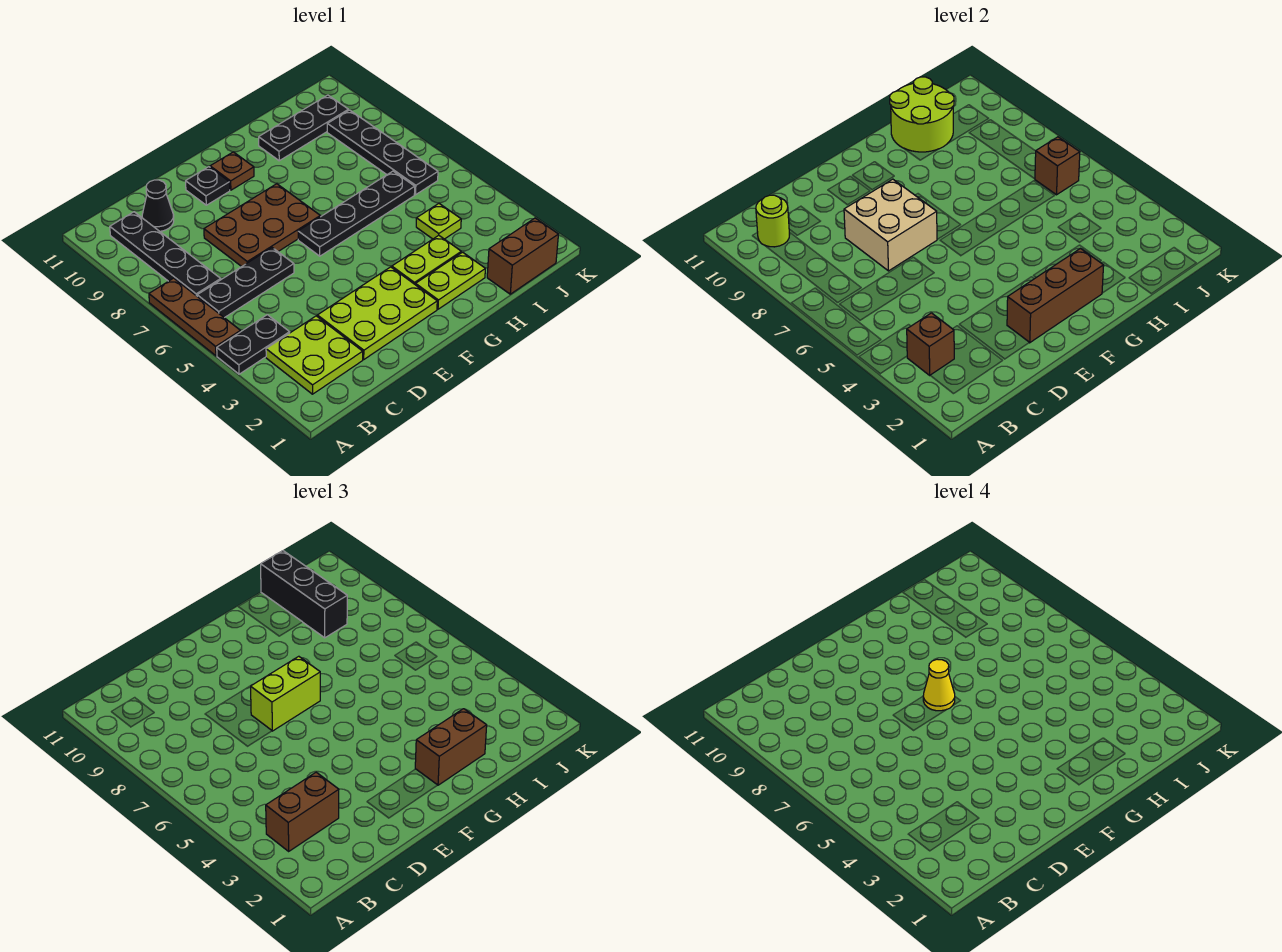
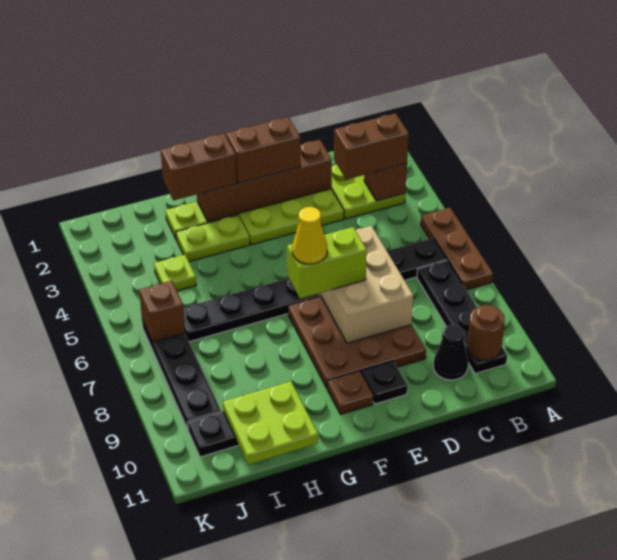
black plate A4:B4 level 1 -> none
lime round brick B10 level 2 -> brown round brick B10 level 2
brown plate D7:F8 level 1 -> brown plate D7:F9 level 1
tan brick D7:E8 level 2 -> tan brick D6:E8 level 2
brown brick E2:G2 level 2 -> brown brick D2:G2 level 2
lime round brick H10:I11 level 2 -> lime plate H10:I11 level 2
brown brick I1:J1 level 1 -> brown brick E2:F2 level 3
black brick I9:I11 level 3 -> none

